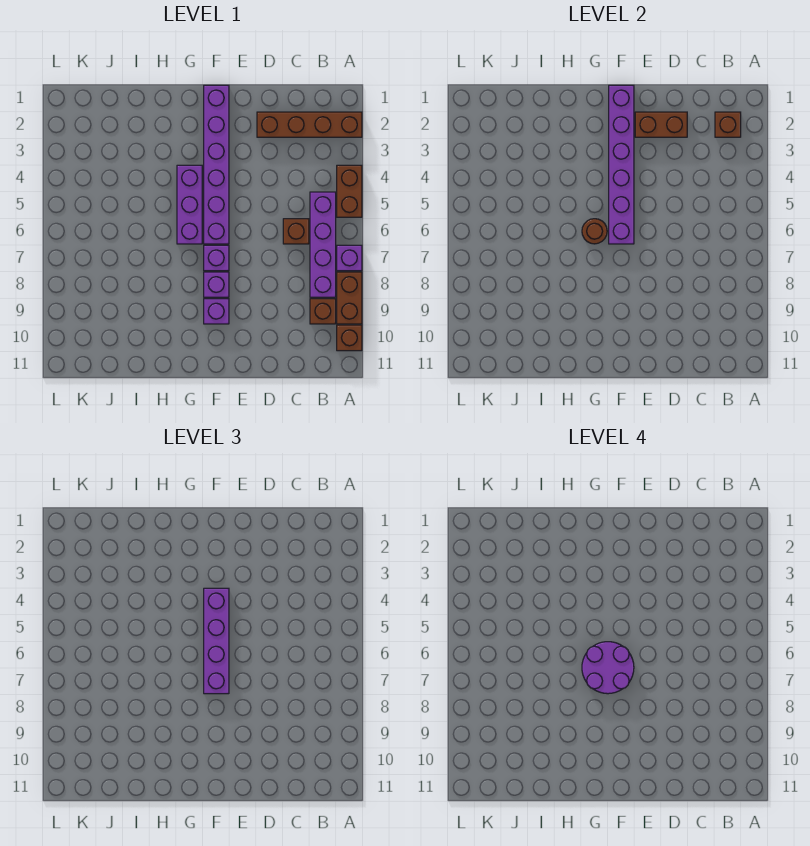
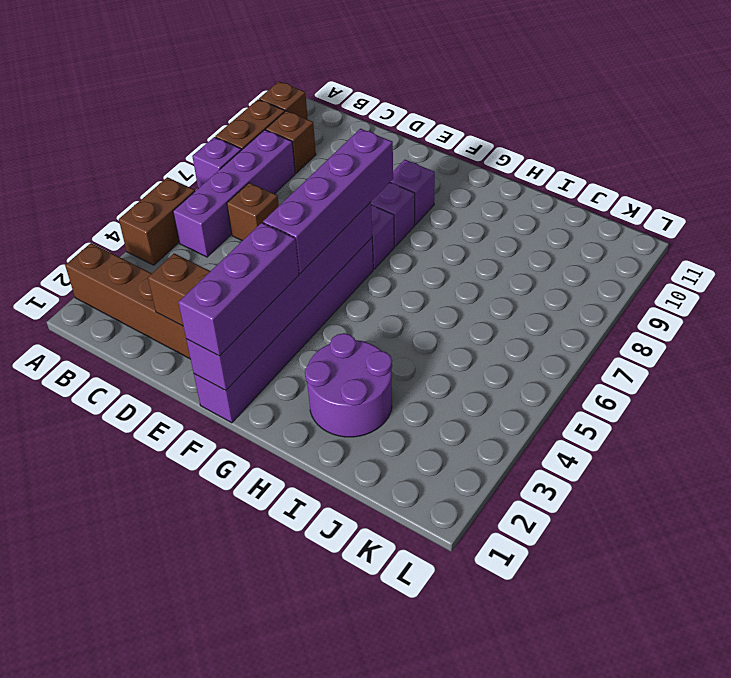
brown brick B2 level 2 -> none
purple round brick F6:G7 level 4 -> purple round brick H2:I3 level 1
purple brick G4:G6 level 1 -> purple brick F1:F3 level 3
brown round brick G6 level 2 -> none

